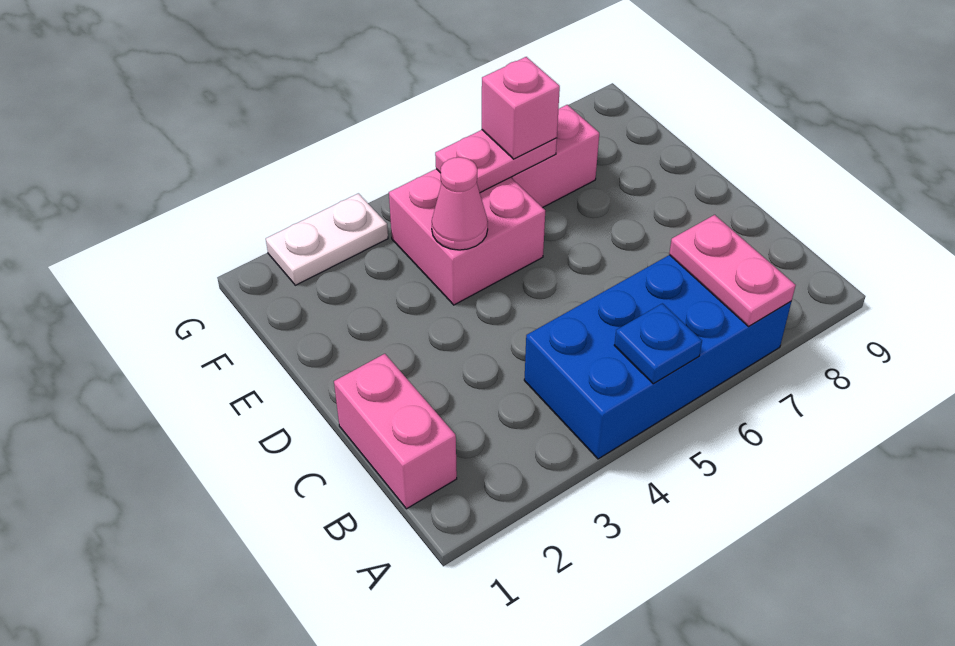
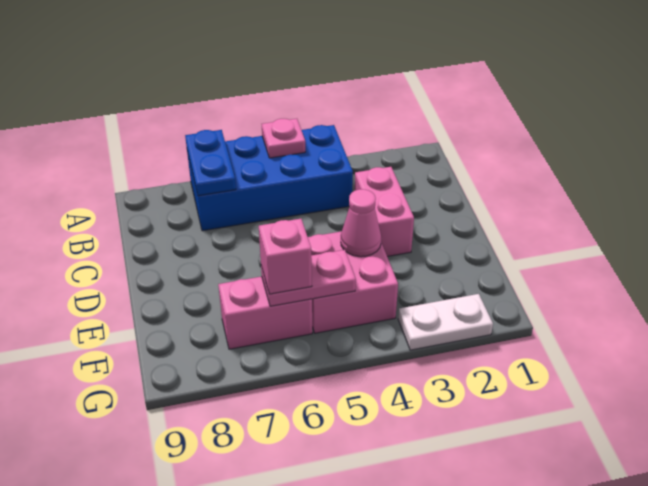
blue plate A5 level 2 -> pink plate A5 level 2
pink plate A7:B7 level 2 -> blue plate A7:B7 level 2
pink brick B1:C1 level 1 -> pink brick C3:D3 level 1

